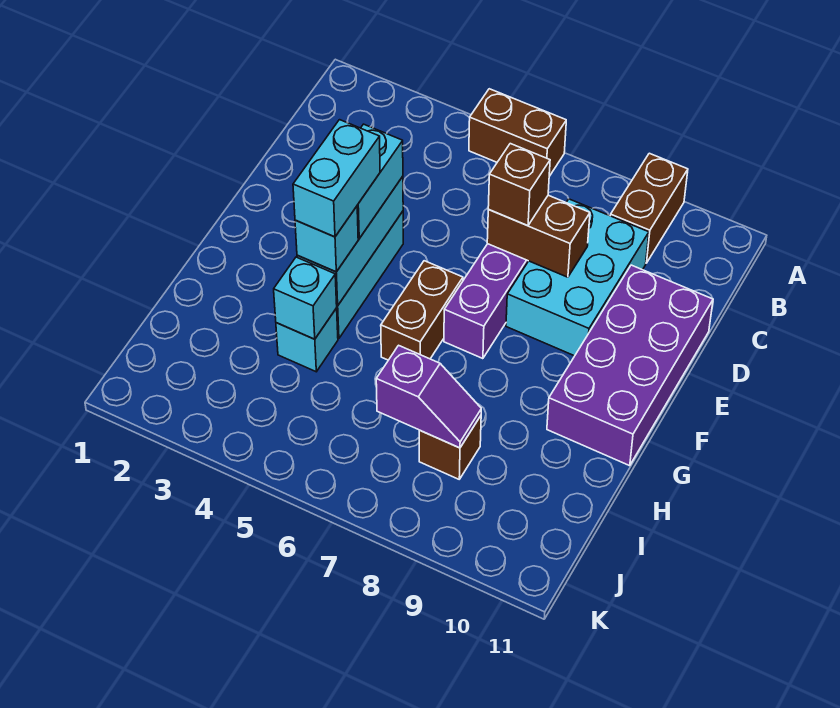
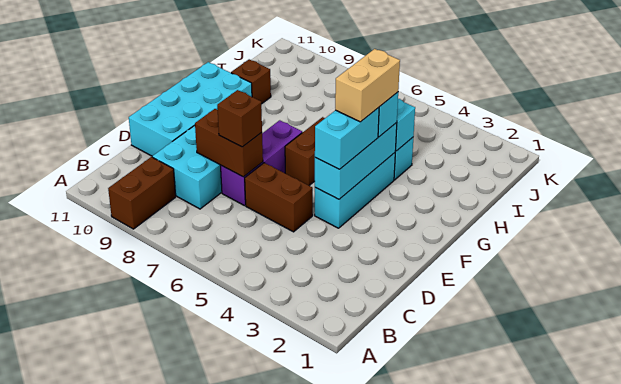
brown brick A5:A6 level 1 -> brown brick D5:D6 level 1
purple brick D10:G11 level 1 -> cyan brick D10:G11 level 1
cyan brick F4:G4 level 4 -> tan brick F4:G4 level 4
purple slope I7:I8 level 2 top 7 -> none
brown brick I8 level 1 -> brown brick H10 level 1

